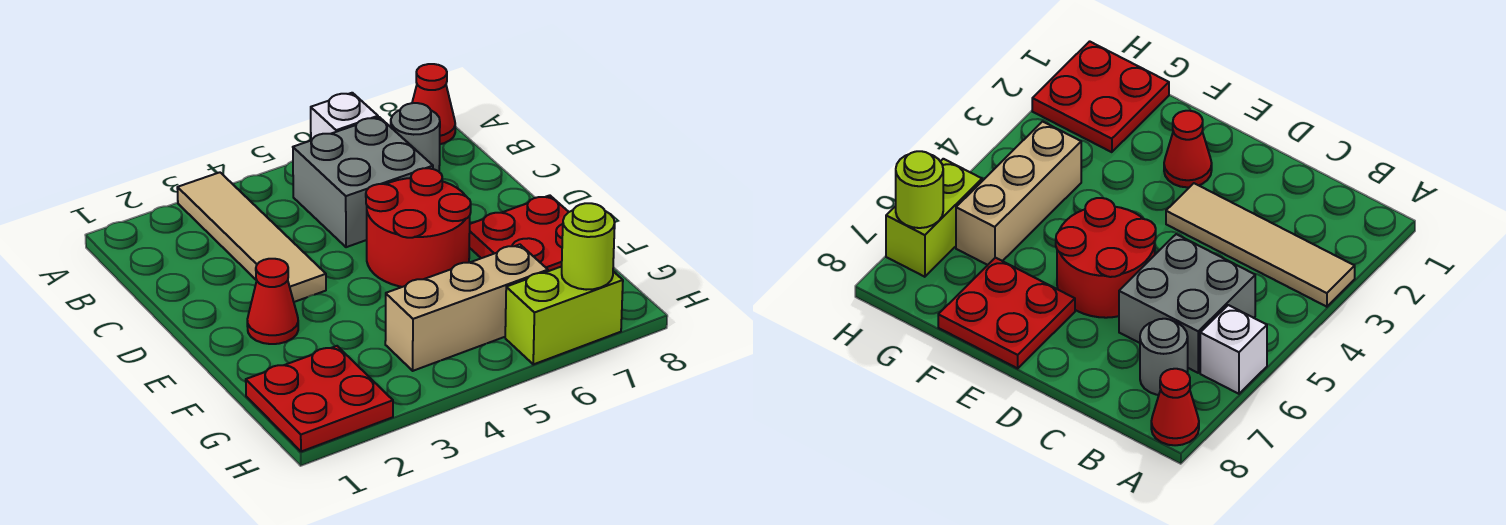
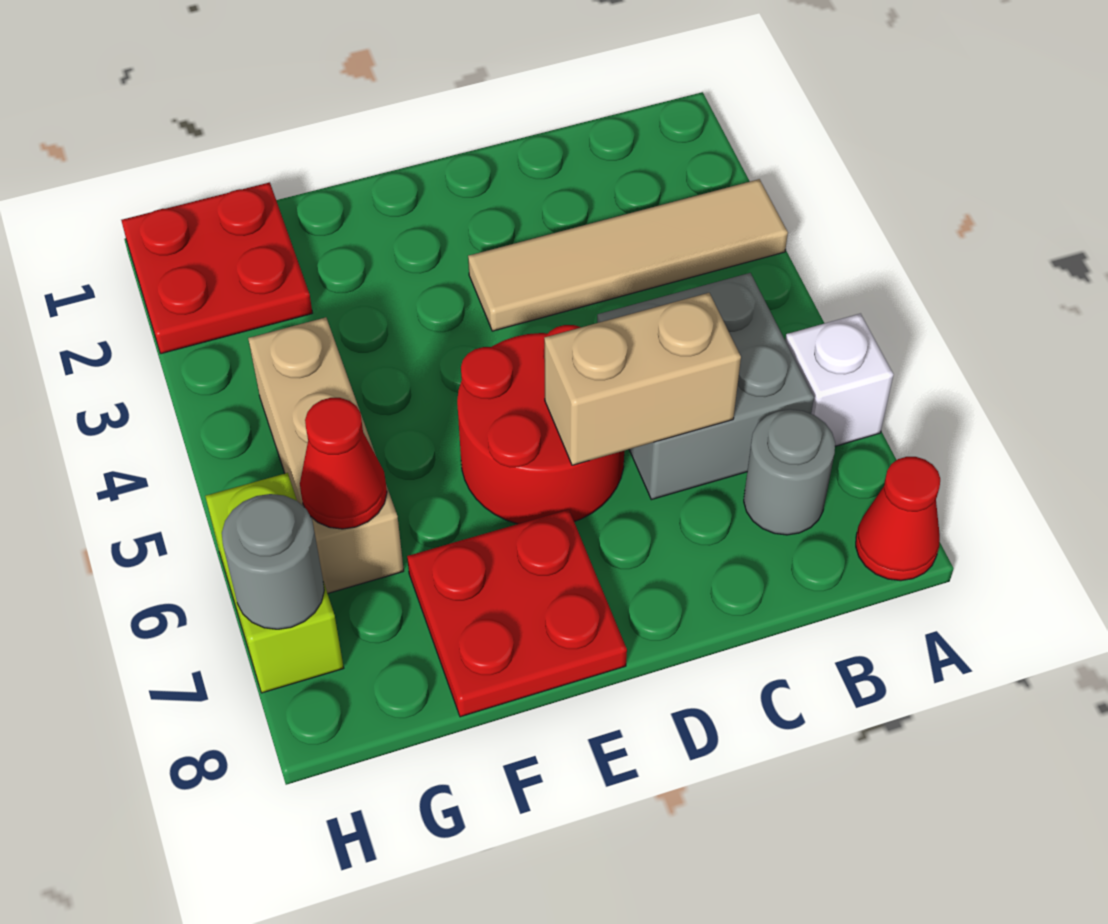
none -> tan brick C6:D6 level 2
red cone E2 level 1 -> red cone G6 level 2
lime round brick H7 level 2 -> grey round brick H7 level 2

